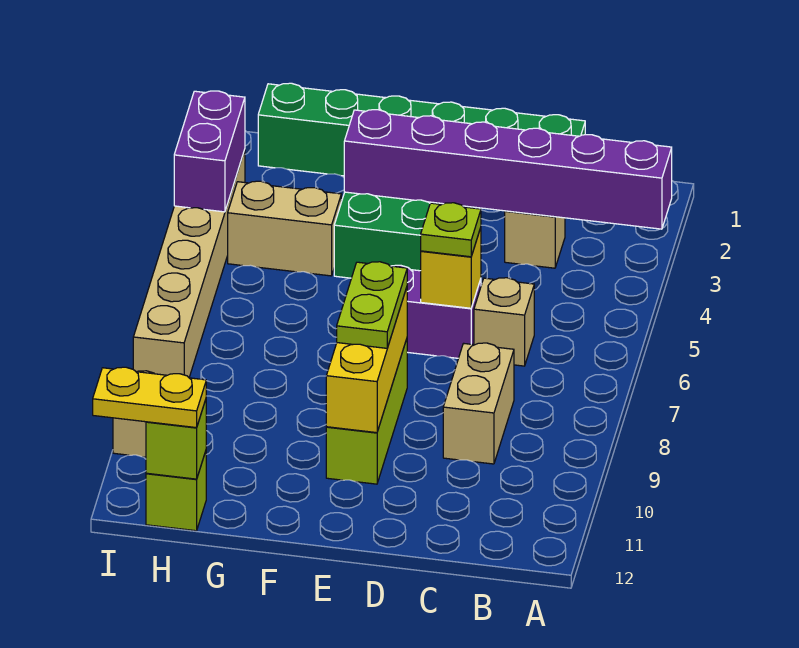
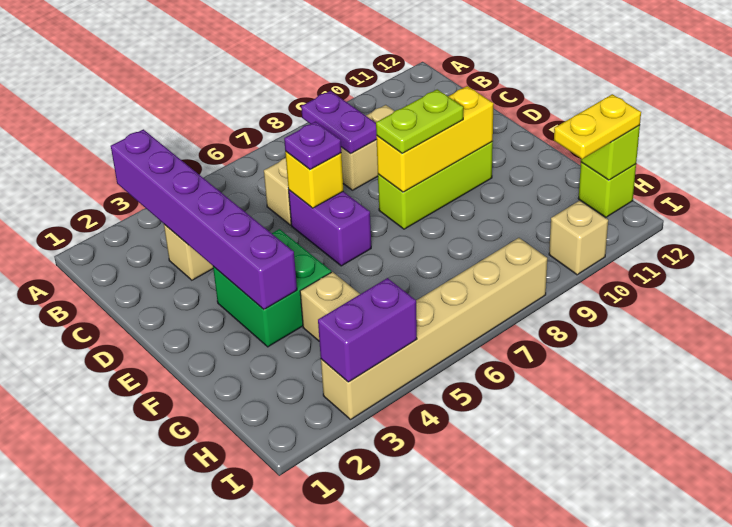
none -> purple plate B8:C8 level 2
green brick C1:H1 level 1 -> none
lime plate D6 level 3 -> purple plate D6 level 3
yellow plate H12:I12 level 3 -> yellow plate H11:H12 level 3

